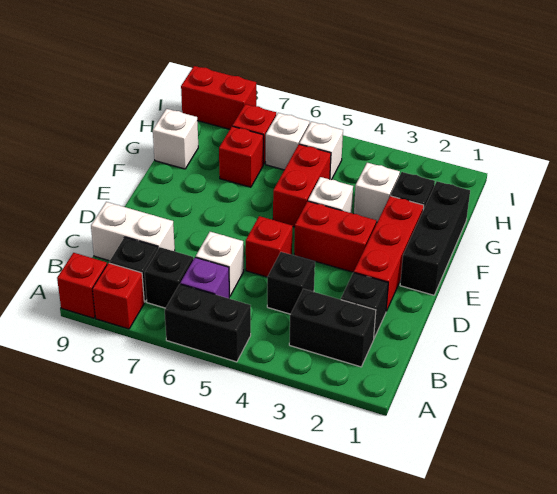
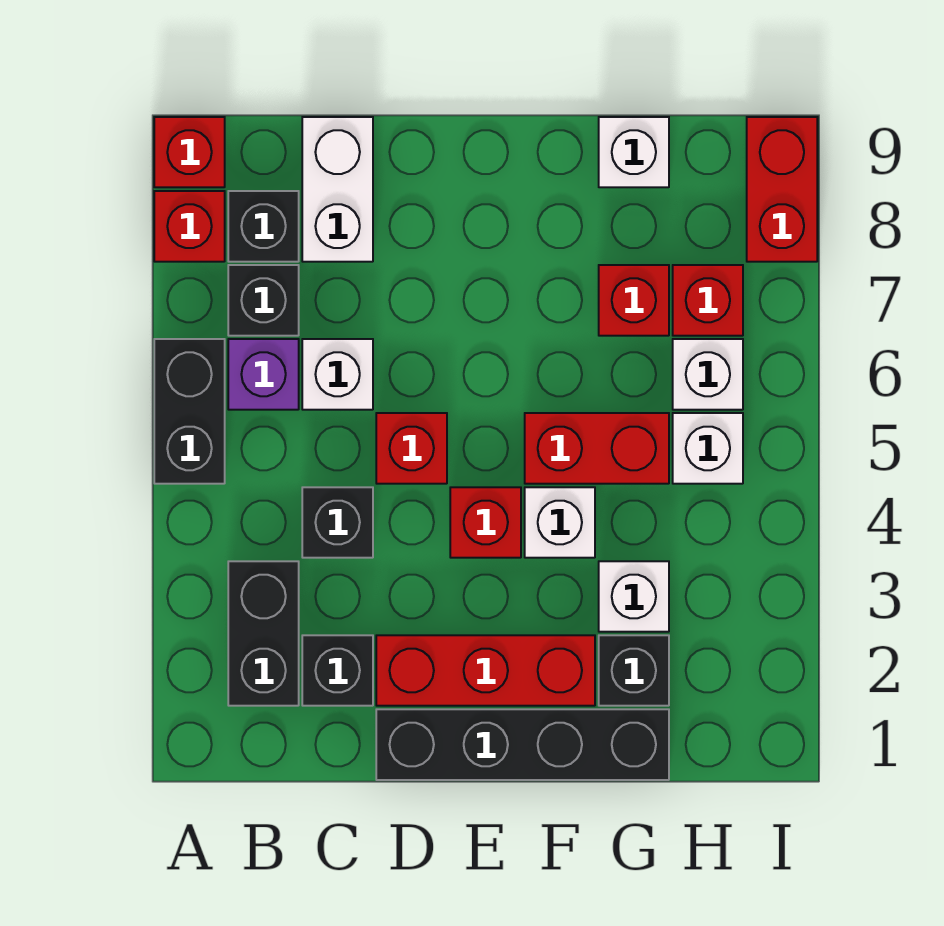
black brick E1:G1 level 1 -> black brick D1:G1 level 1
red brick E3:E4 level 1 -> red brick E4 level 1

